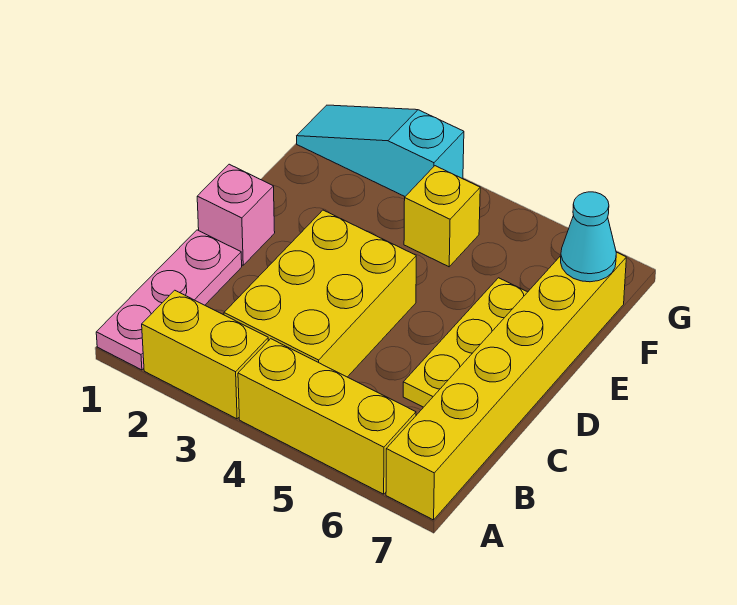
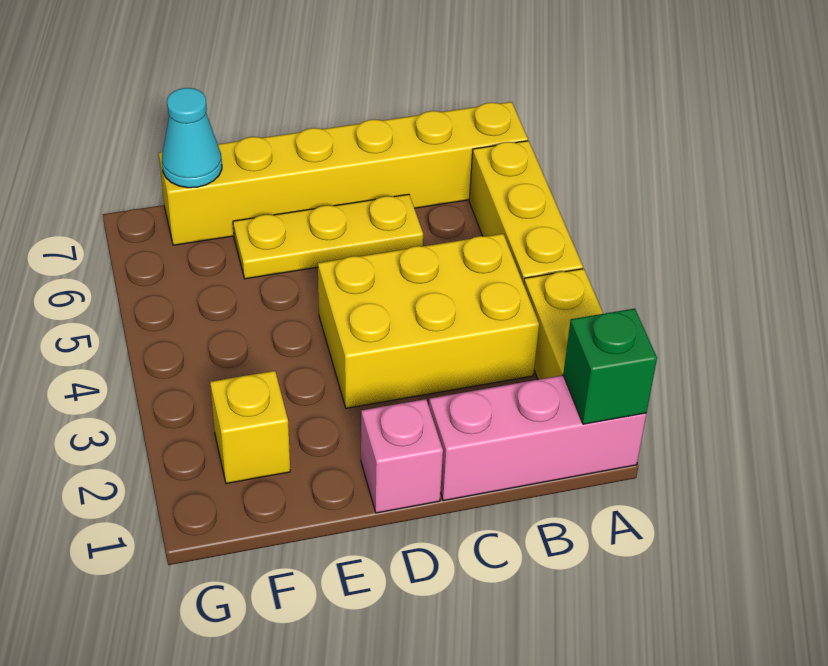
pink plate A1:C1 level 1 -> pink brick A1:C1 level 1
none -> green brick A1 level 2
yellow brick F4 level 1 -> yellow brick F2 level 1
cyan slope G1:G3 level 1 top 3 -> none

